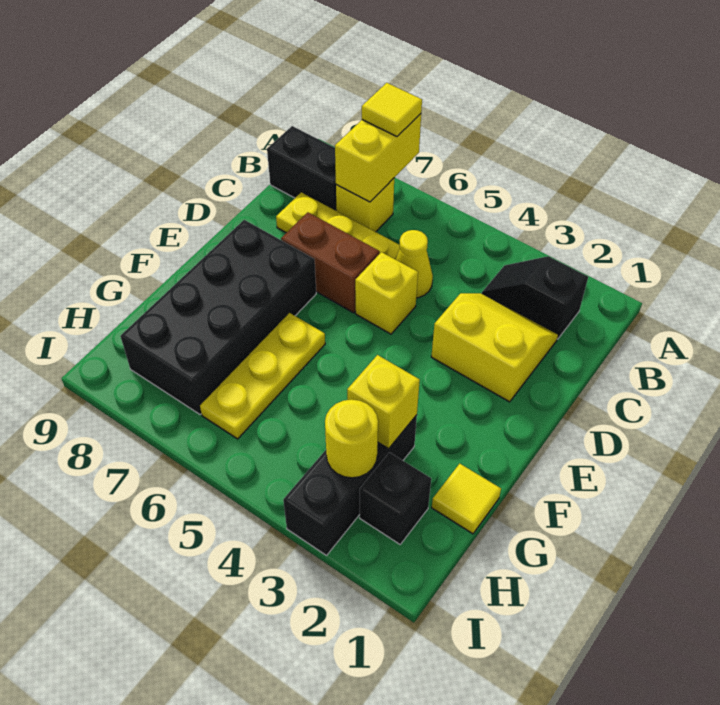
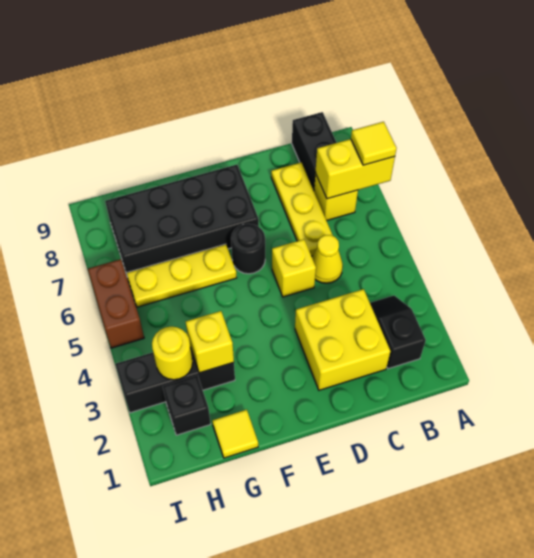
yellow slope C2:D3 level 1 top D -> yellow brick C2:D3 level 1
brown brick D6:D7 level 1 -> brown brick I5:I6 level 1
none -> black round brick E6 level 1

